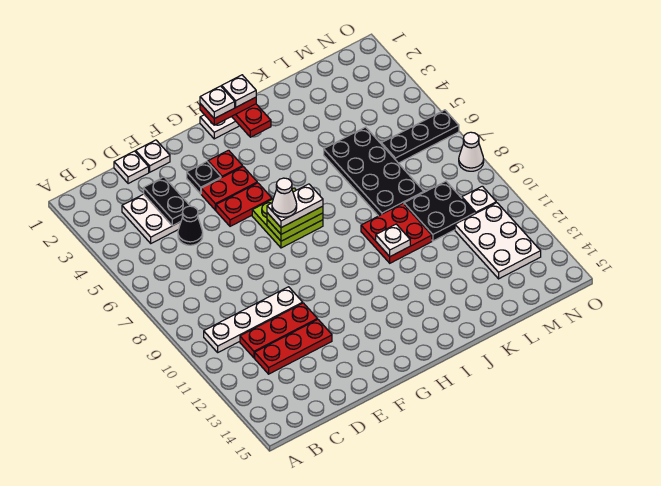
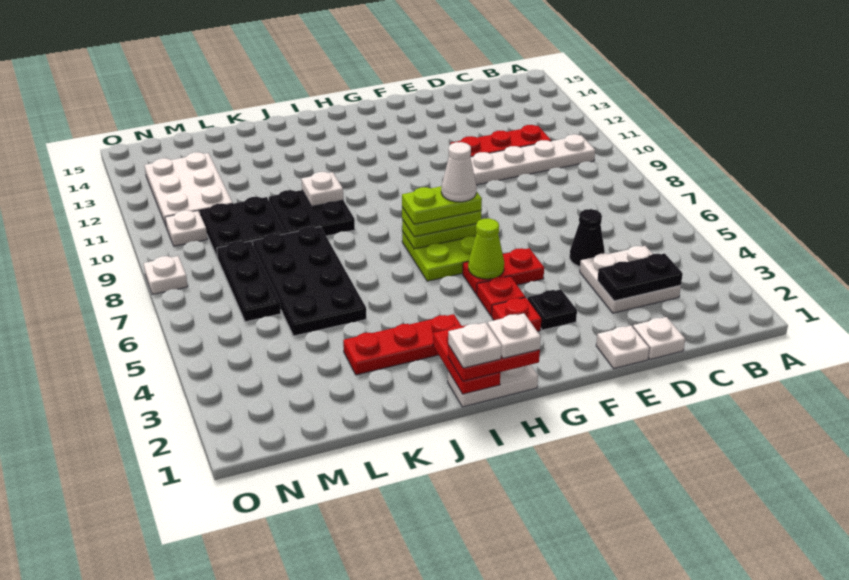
red plate C12:E12 level 1 -> red plate I3:K3 level 1
black plate D3:D4 level 2 -> black plate C3:D3 level 2
red plate F4:G4 level 1 -> red plate G4 level 1
none -> lime cone G5 level 2
white plate G7:H7 level 4 -> lime plate G7:H7 level 4
red plate J9:K10 level 1 -> black plate J9:K10 level 1
black plate M6:O6 level 1 -> black plate M6:M8 level 1
white cone O8 level 1 -> white plate O8 level 1

